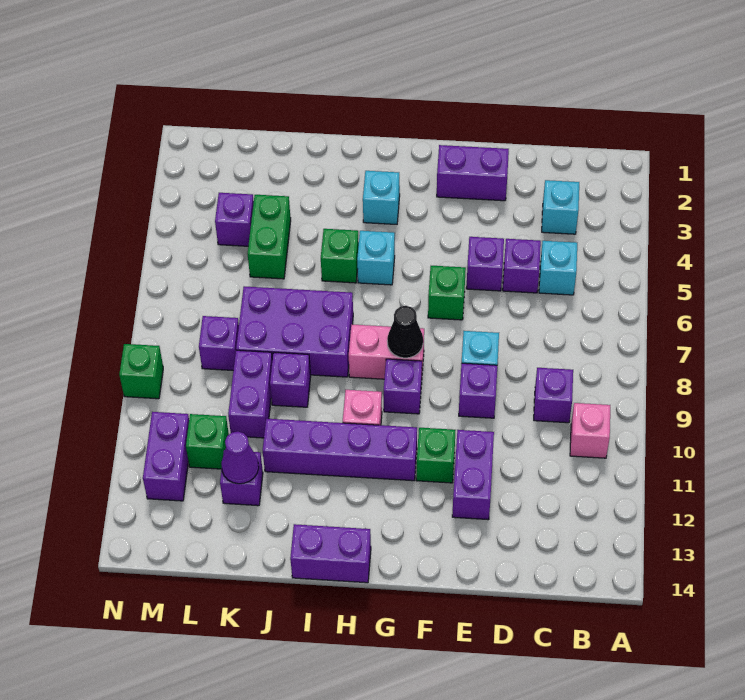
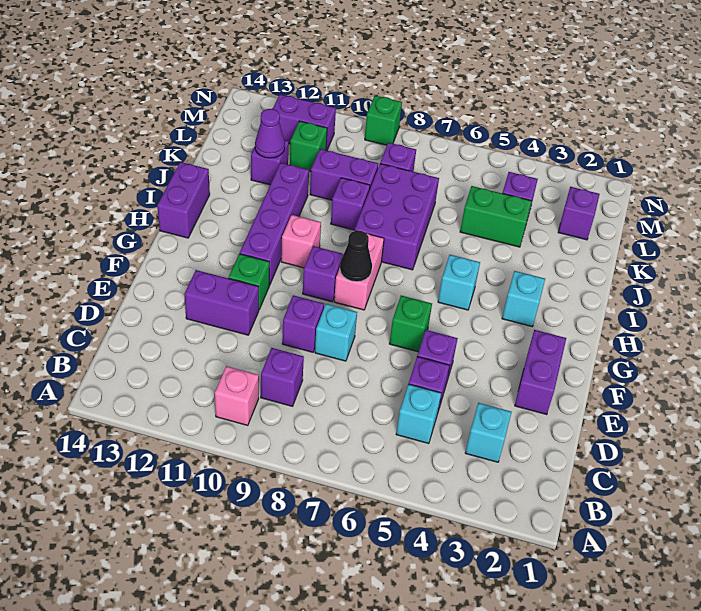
green brick I5 level 1 -> none
none -> purple brick L2 level 1

